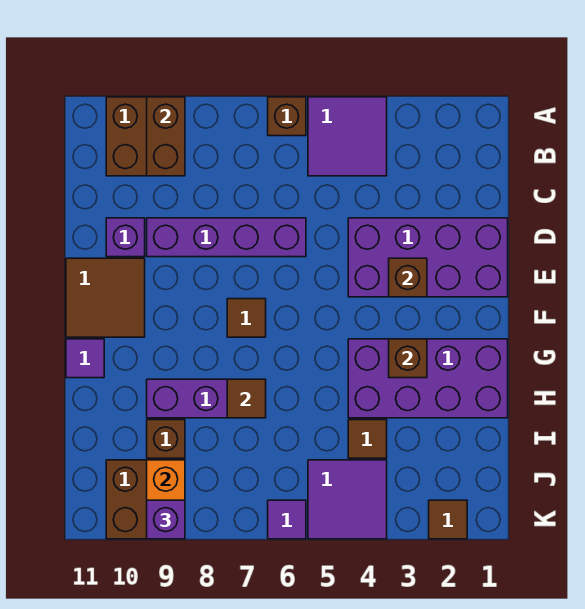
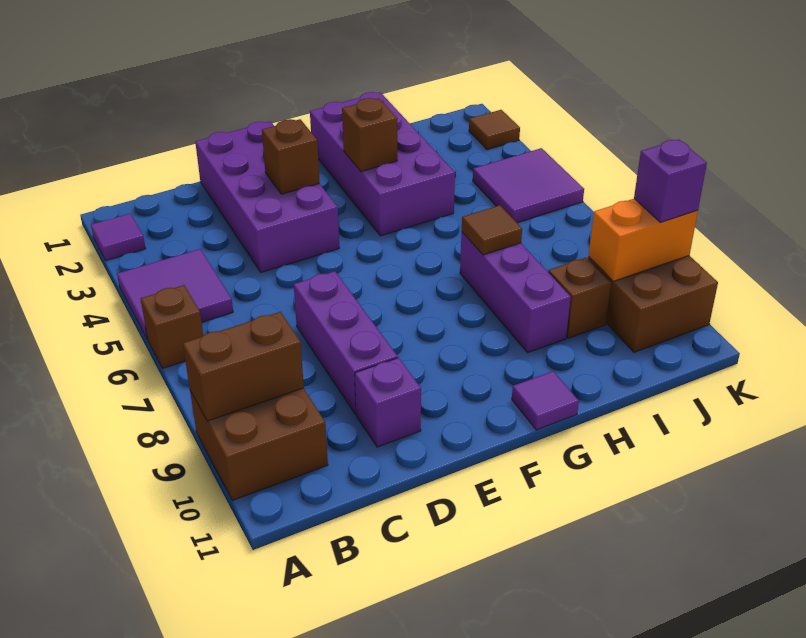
purple brick D6:D9 level 1 -> purple brick D7:D9 level 1
brown tile E10:F11 level 1 -> none
brown tile F7 level 1 -> none
brown tile I4 level 1 -> none
purple tile K6 level 1 -> purple tile A2 level 1

